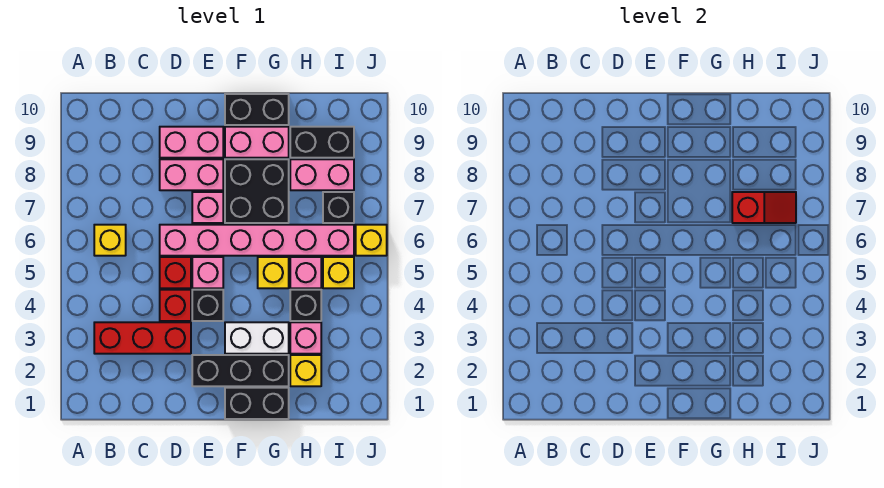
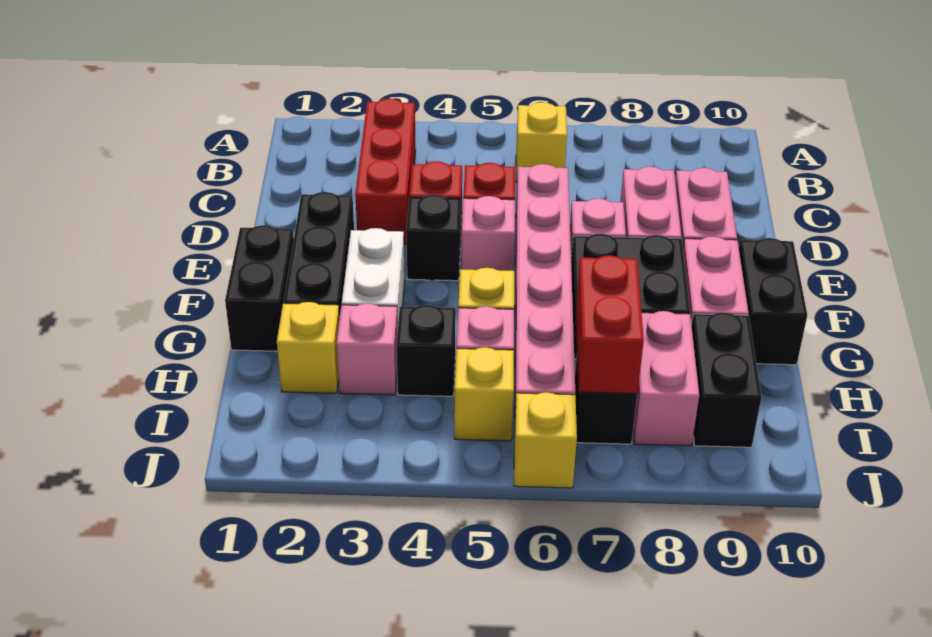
red slope H7:I7 level 2 top H -> red brick H7:I7 level 2

